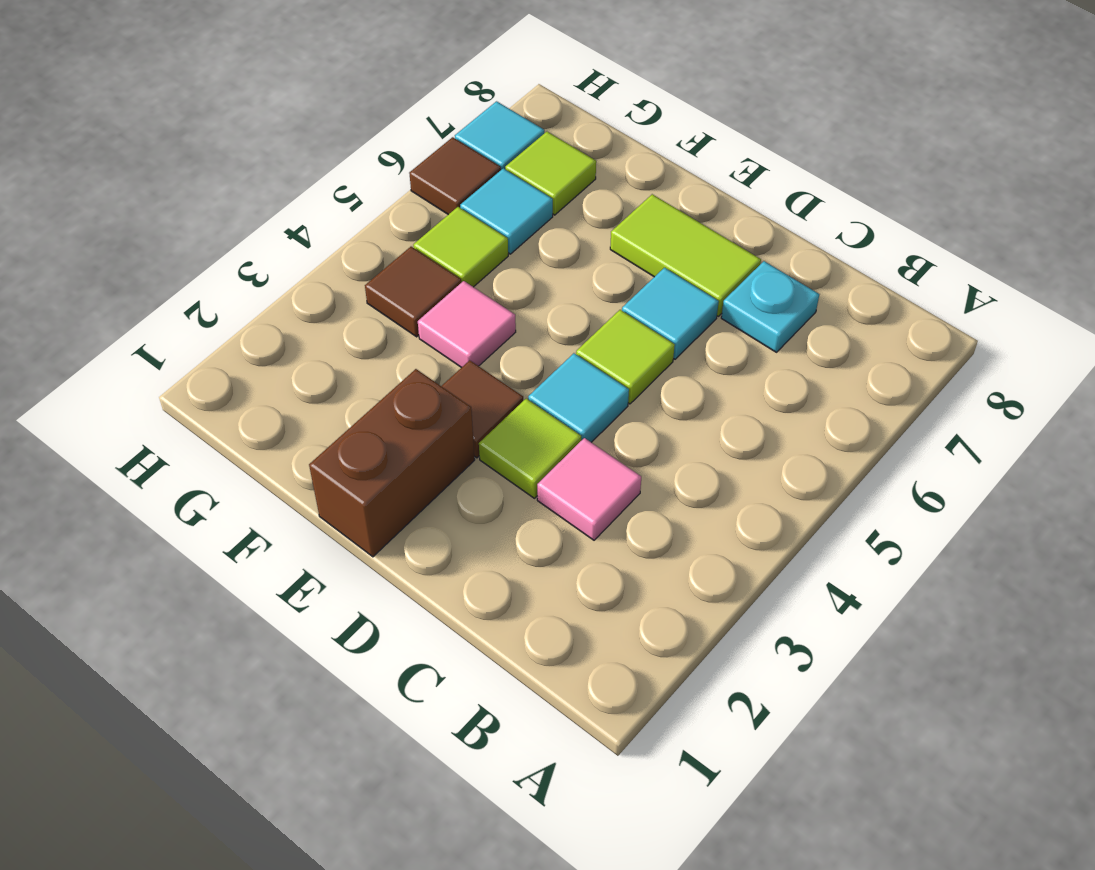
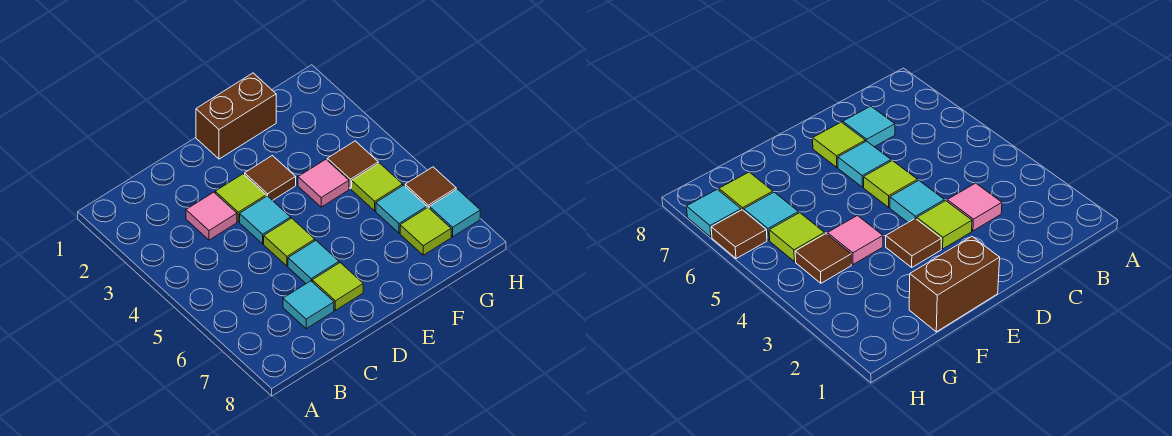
cyan plate C7 level 1 -> cyan tile C7 level 1
lime tile D7:E7 level 1 -> lime tile D7 level 1
brown brick E1:E2 level 1 -> brown brick E1:F1 level 1

